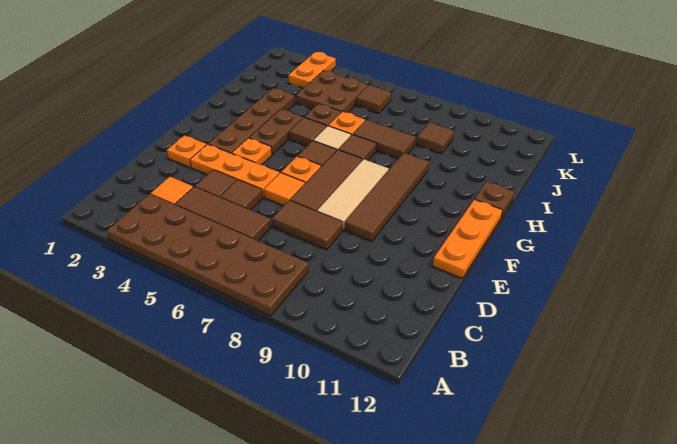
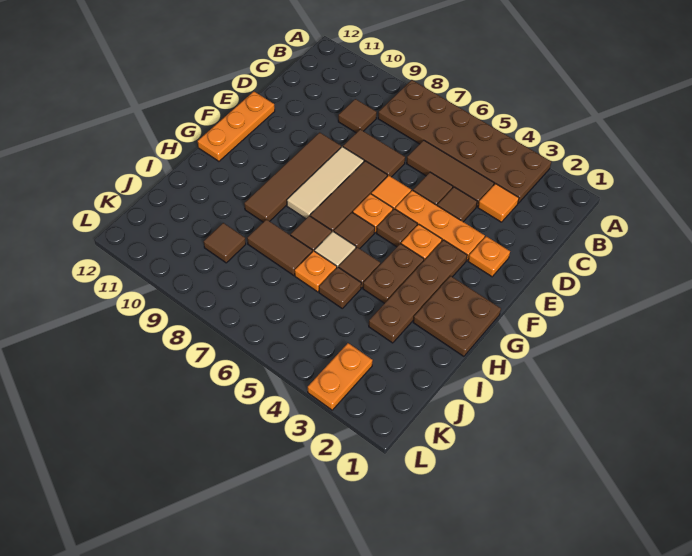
brown plate H12 level 1 -> brown plate F5 level 1
brown plate J4:K5 level 1 -> brown plate G1:H2 level 1
brown tile K6 level 1 -> brown tile C9 level 1

